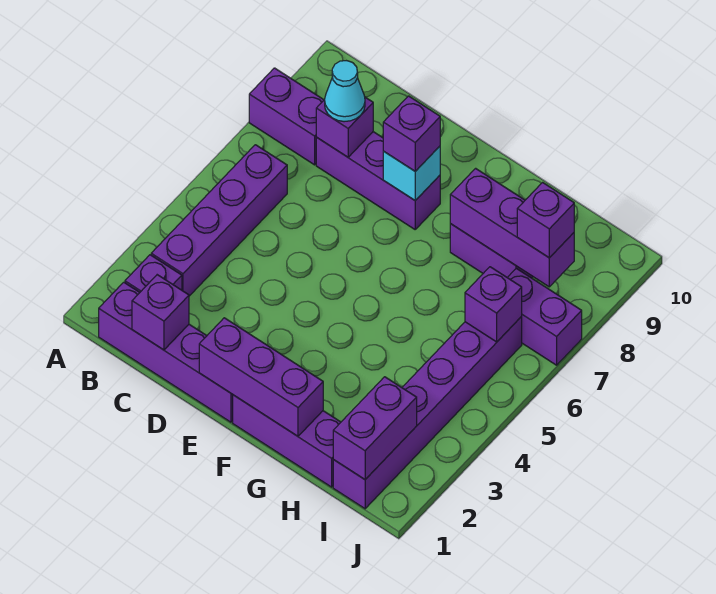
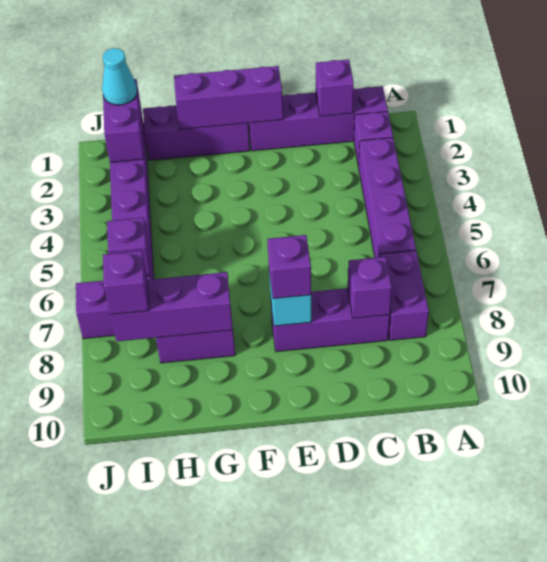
purple brick A8:B8 level 1 -> purple brick B7:B8 level 1
cyan cone C8 level 3 -> cyan cone I1 level 3

